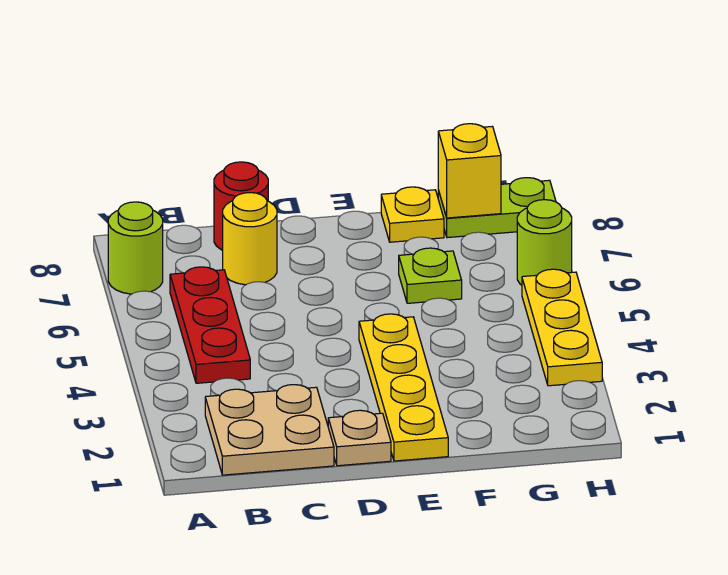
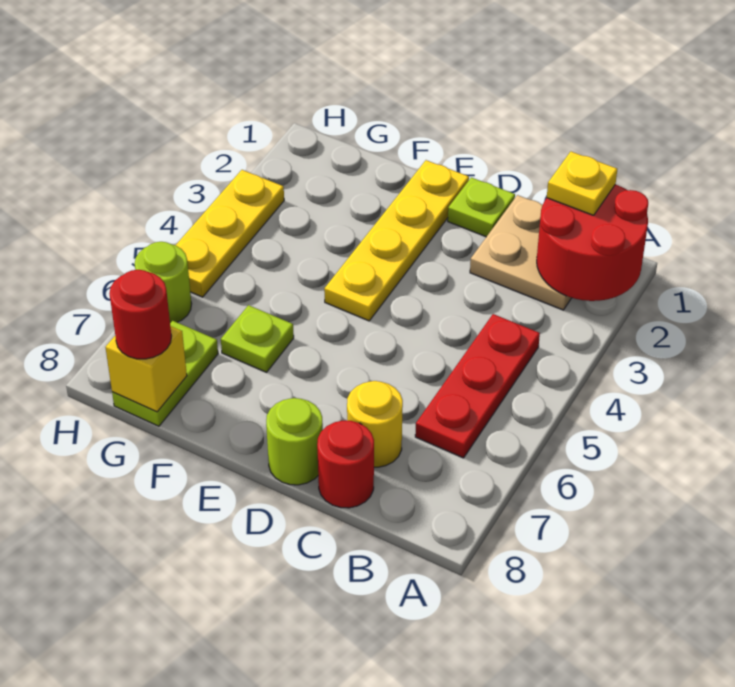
none -> red round brick A1:B2 level 2
lime round brick A7 level 1 -> lime round brick D8 level 1
tan plate D1 level 1 -> lime plate D1 level 1
yellow plate F8 level 1 -> yellow plate B1 level 3
lime plate G8:H8 level 1 -> lime plate G7:G8 level 1
none -> red round brick G8 level 3

